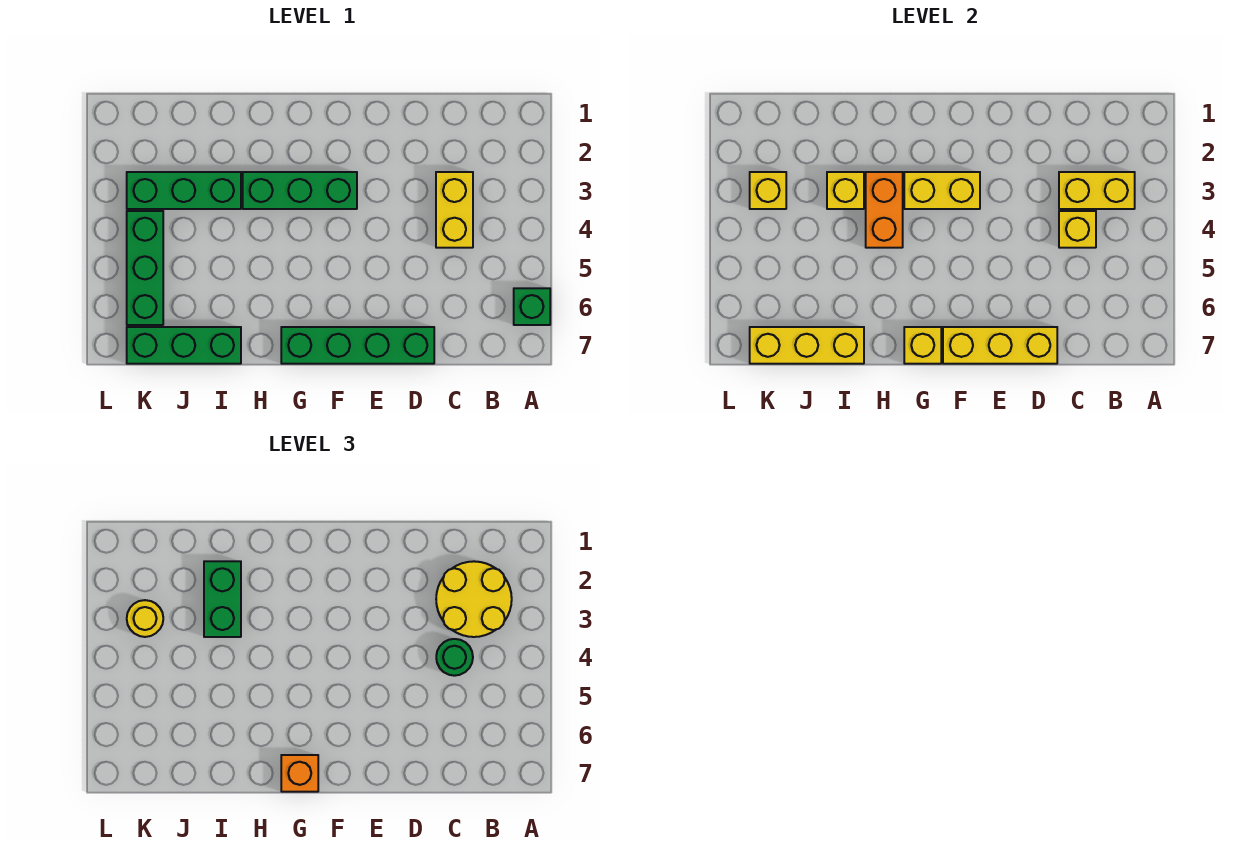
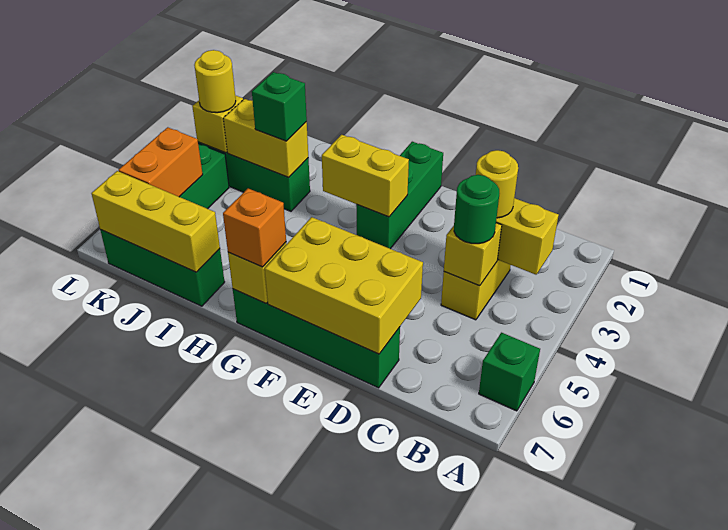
yellow round brick B2:C3 level 3 -> yellow round brick C3 level 3
yellow brick D7:F7 level 2 -> yellow brick D6:F7 level 2
green brick F3:H3 level 1 -> green brick F1:F3 level 1
orange brick H3:H4 level 2 -> orange brick K5:K6 level 2
green brick I2:I3 level 3 -> green brick I3 level 3
yellow brick I3 level 2 -> yellow brick I3:J3 level 2

